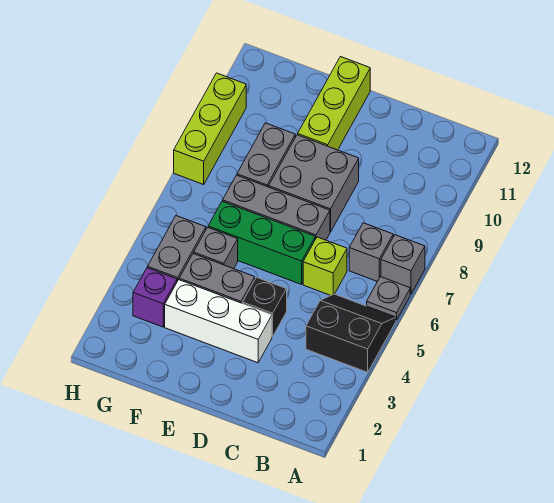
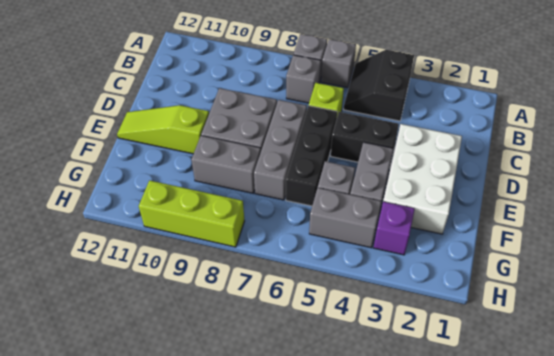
grey plate A6 level 1 -> grey brick A6 level 1
white brick D3:F3 level 1 -> white brick D2:F3 level 1
black brick D4 level 1 -> black brick D4:D5 level 1
green brick D6:F6 level 1 -> black brick D6:F6 level 1
lime brick E10:E12 level 1 -> lime slope E10:E12 level 1 top 10

